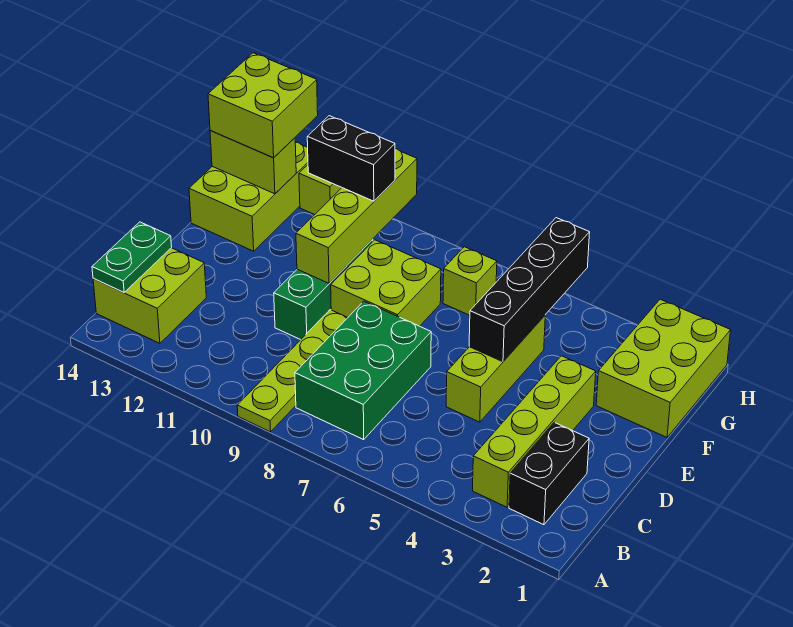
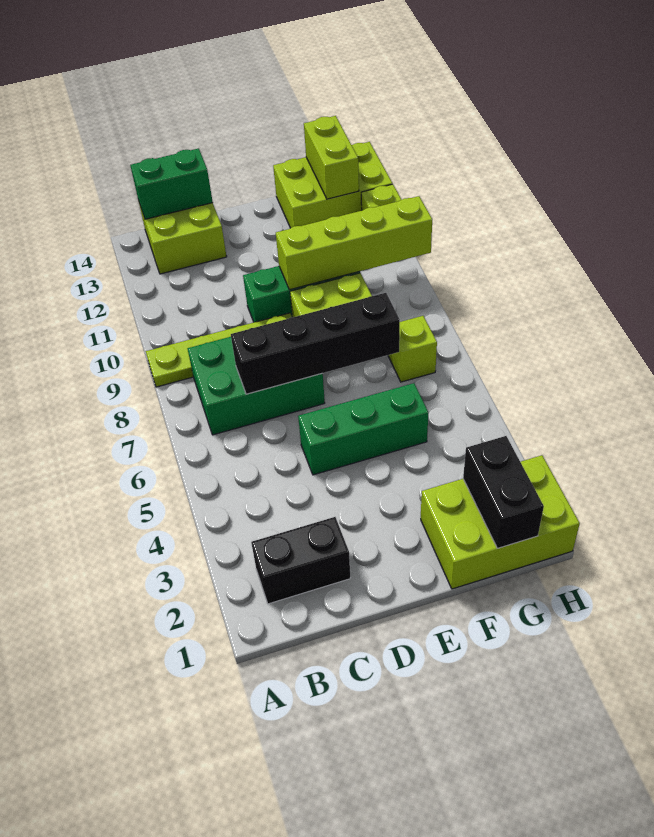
lime brick B3:E3 level 1 -> none
green plate B14:C14 level 2 -> green brick B14:C14 level 2
lime brick D5:F5 level 1 -> green brick D5:F5 level 1
black brick E5:H5 level 2 -> black brick C7:F7 level 2
black brick G10:G11 level 3 -> black brick G1:G2 level 2
lime brick G13:H14 level 3 -> none

